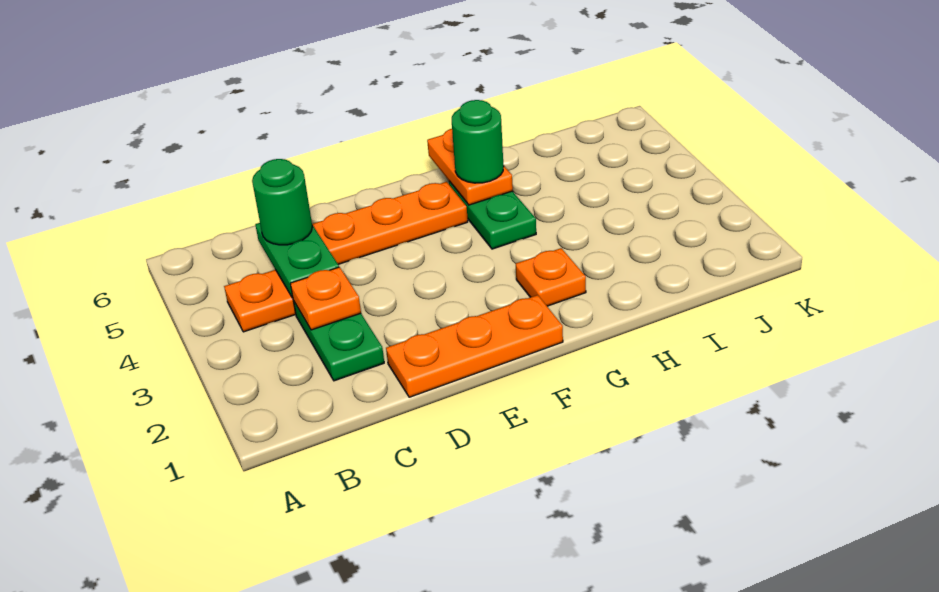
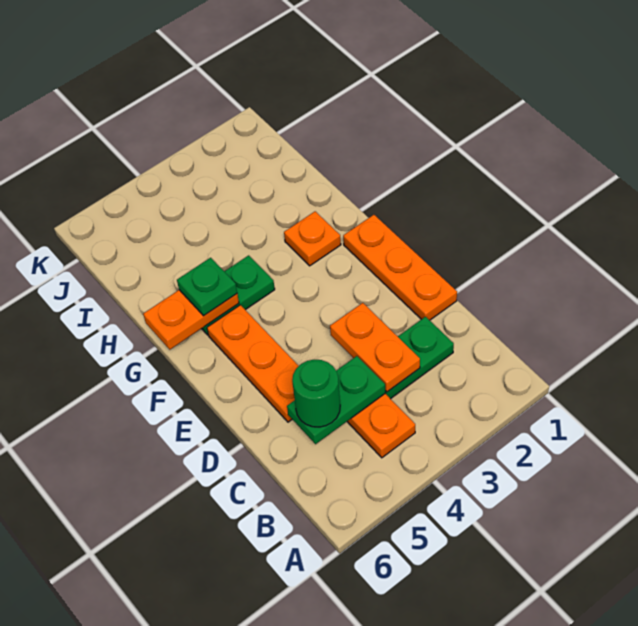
orange plate C3 level 2 -> orange plate C3:D3 level 2
green round brick G5 level 3 -> green plate G5 level 3

